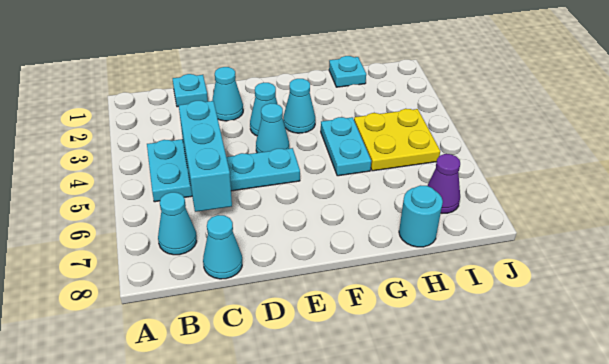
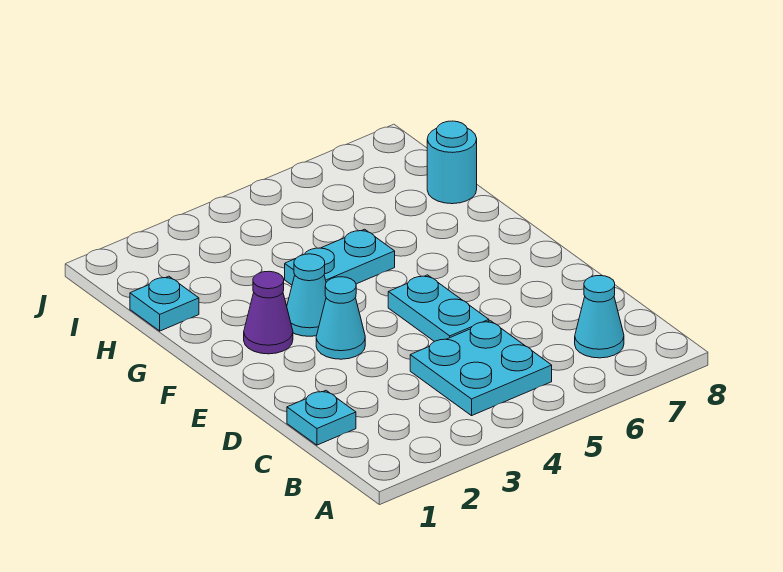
cyan brick C4:C6 level 2 -> none
cyan cone C8 level 1 -> none
cyan cone D2 level 1 -> none
cyan cone E4 level 1 -> none
yellow plate H4:I5 level 1 -> none
purple cone I7 level 1 -> purple cone F2 level 1

